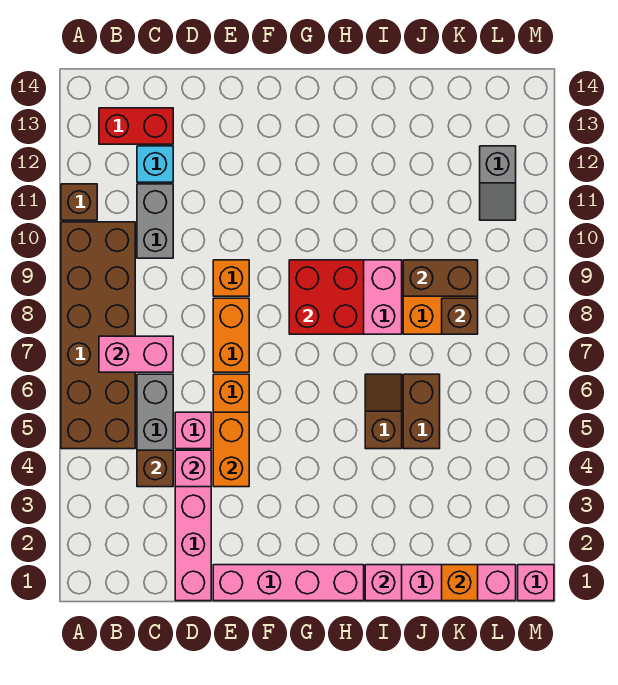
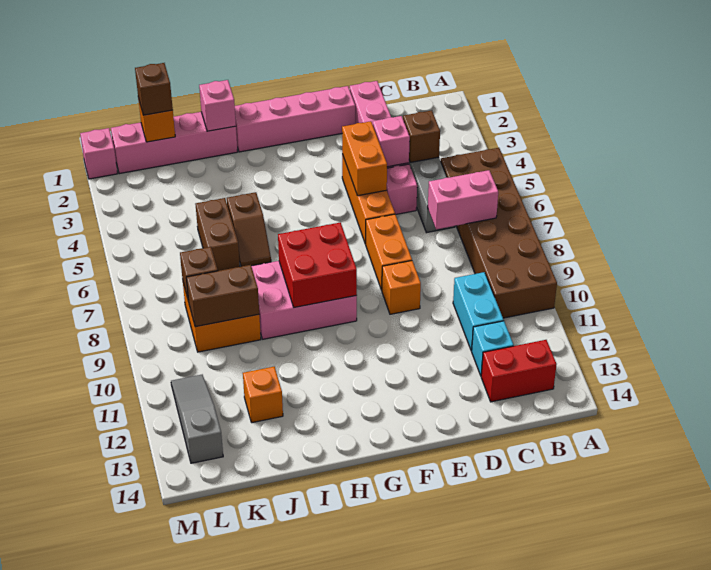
brown brick A11 level 1 -> brown brick K1 level 3
grey brick C10:C11 level 1 -> cyan brick C10:C11 level 1
none -> orange brick J12 level 1
grey slope L11:L12 level 1 top 12 -> grey slope L11:L13 level 1 top 13

